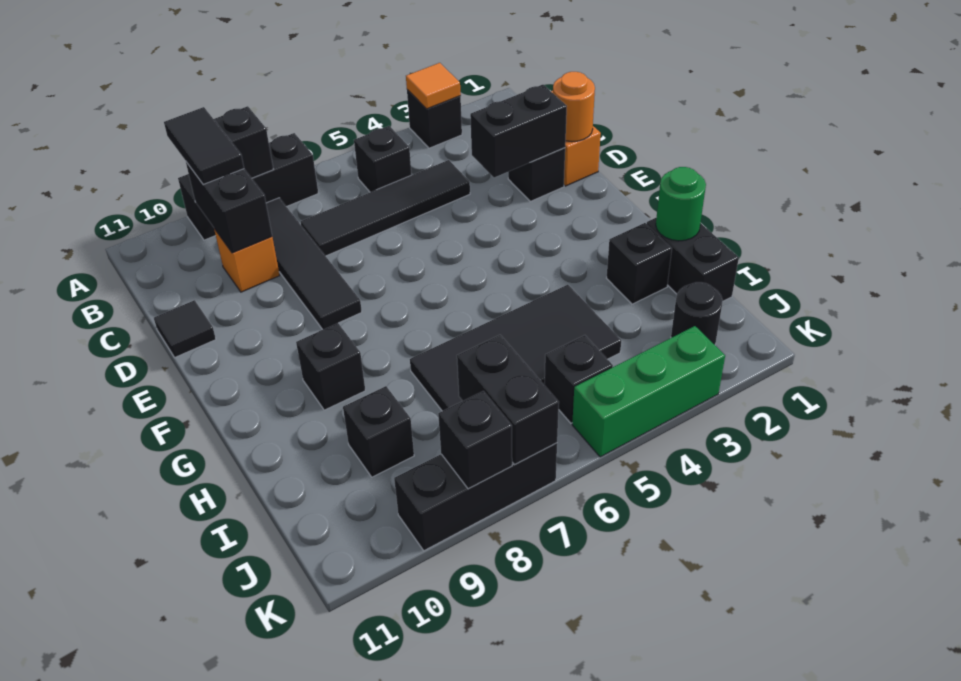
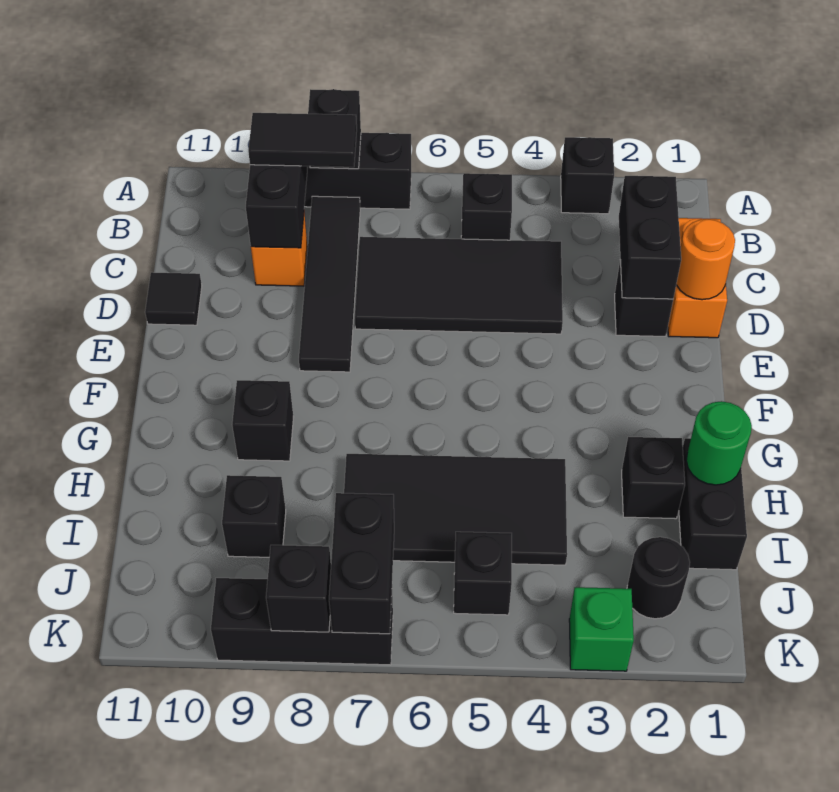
orange tile A3 level 2 -> none
black tile A9:B9 level 3 -> black tile B8:B9 level 3
black tile C4:C7 level 1 -> black tile C4:D7 level 1
black brick D2:D3 level 2 -> black brick C2:D2 level 2
green brick K3:K5 level 1 -> green brick K3 level 1

